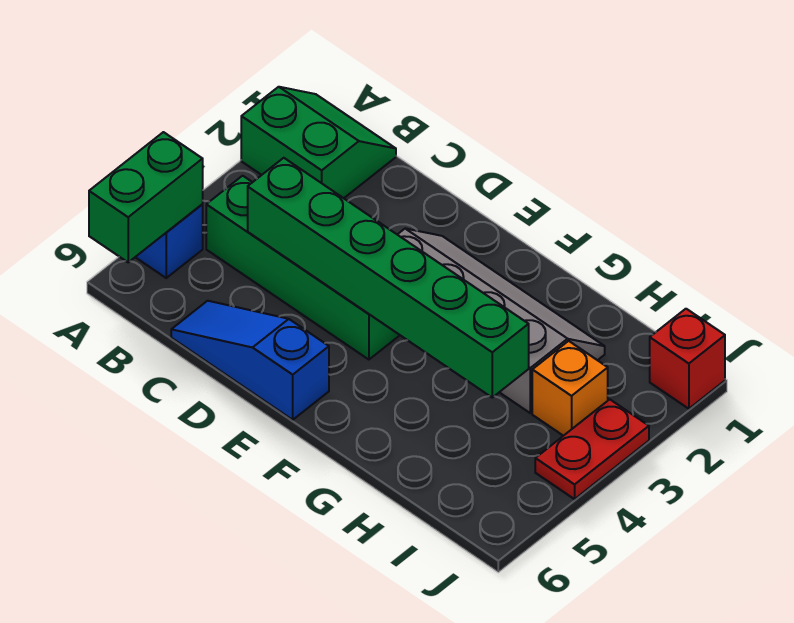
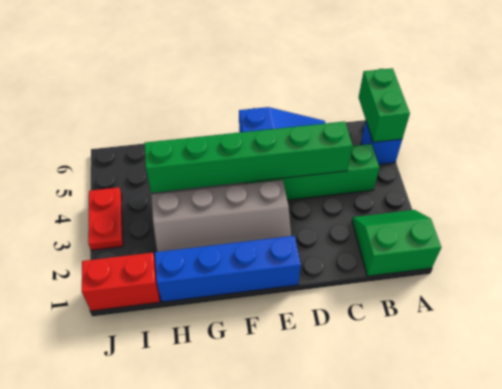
green slope A1:B2 level 1 top 2 -> green slope A1:B2 level 1 top 1
none -> blue brick E1:H1 level 1
orange brick I3 level 1 -> none
red brick J1 level 1 -> red brick I1:J1 level 1

